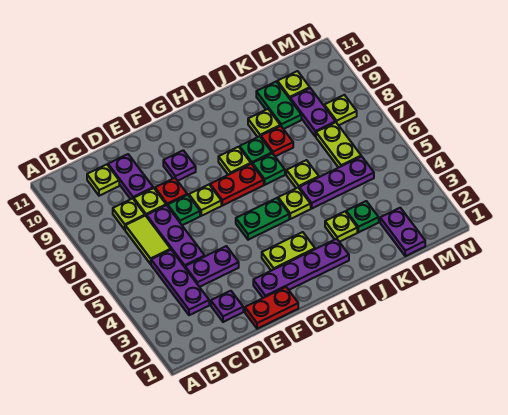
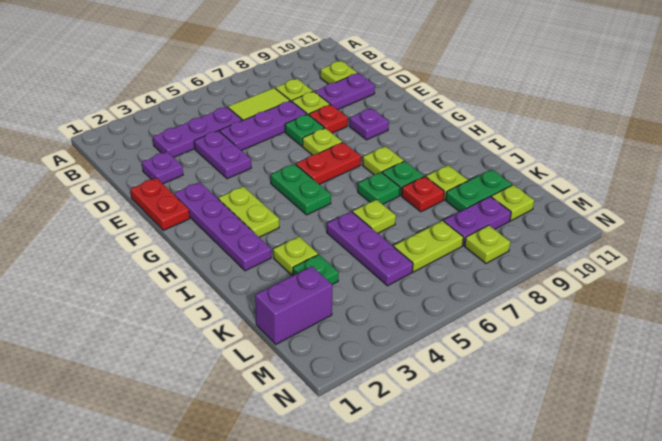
red plate G7:H7 level 1 -> red plate G6:G7 level 1
lime plate I5 level 1 -> none
purple plate L1:L2 level 1 -> purple brick L1:L2 level 1

